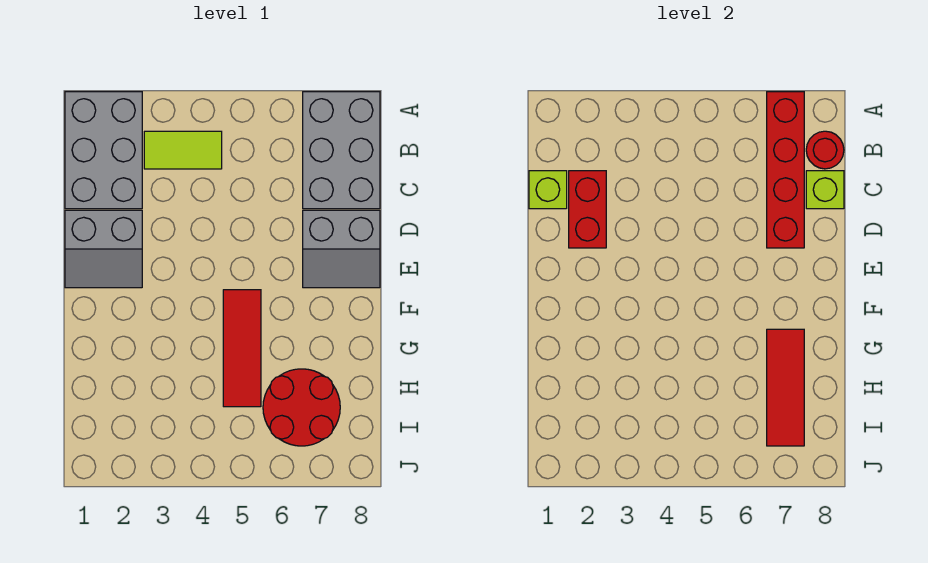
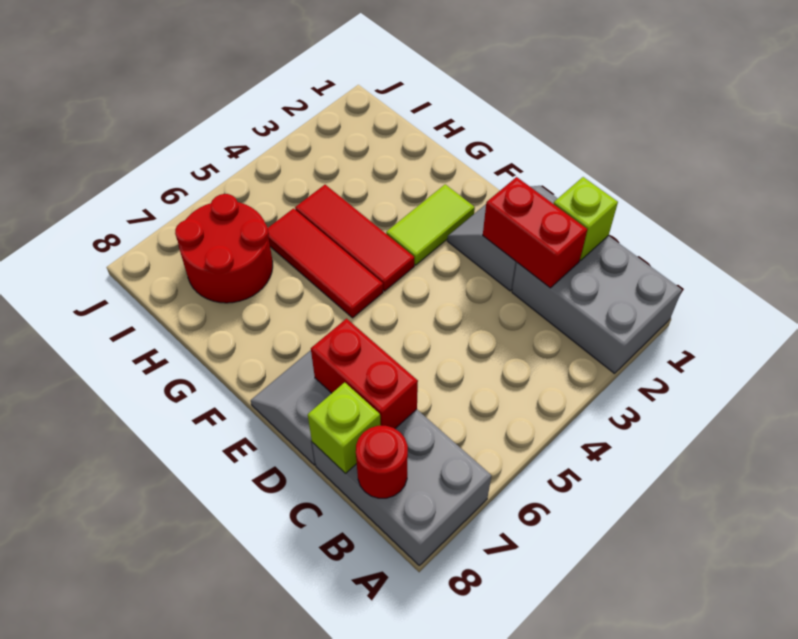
red brick A7:D7 level 2 -> red brick C7:D7 level 2
lime tile B3:B4 level 1 -> lime tile F2:F3 level 1
red tile G7:I7 level 2 -> red tile F4:H4 level 1

